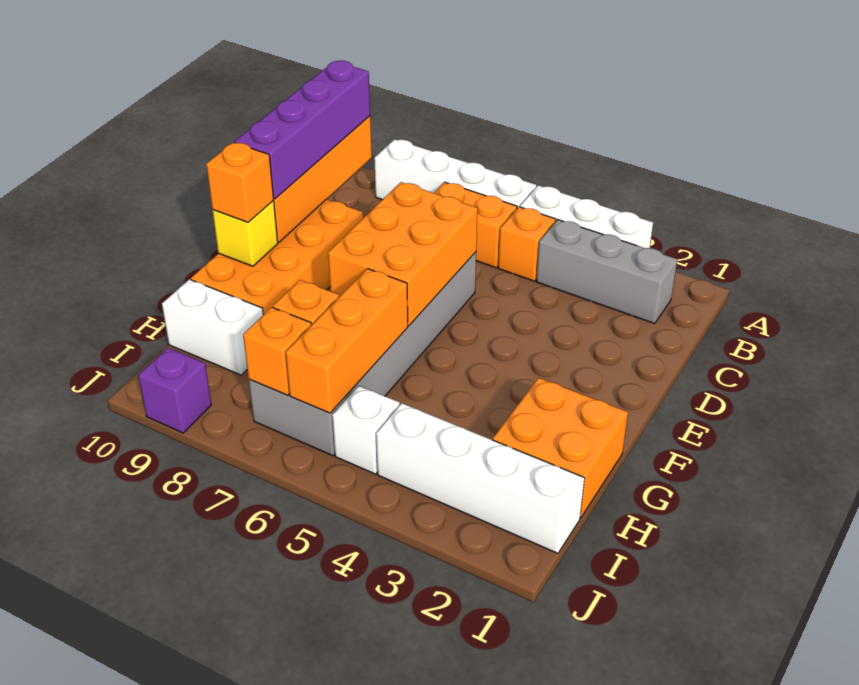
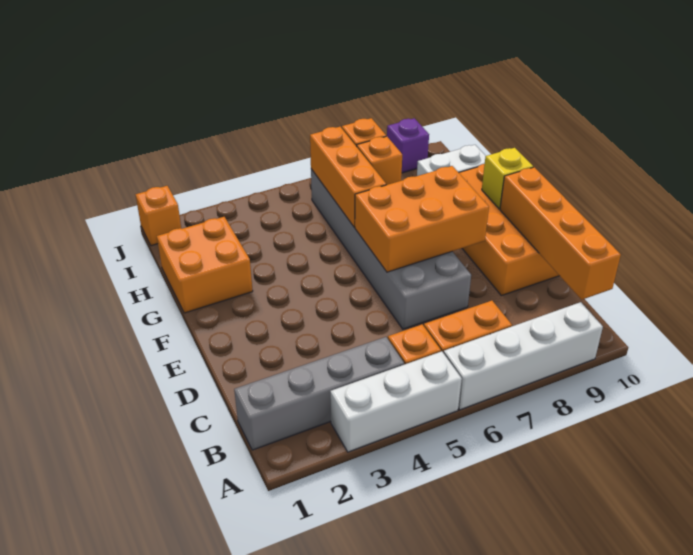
grey brick B2:B4 level 1 -> grey brick B1:B4 level 1
purple brick B10:E10 level 3 -> none
orange brick D6:F7 level 2 -> orange brick E6:F8 level 2
orange brick F10 level 3 -> orange brick J1 level 1
white brick I1:I4 level 1 -> none
white brick I5 level 1 -> none

